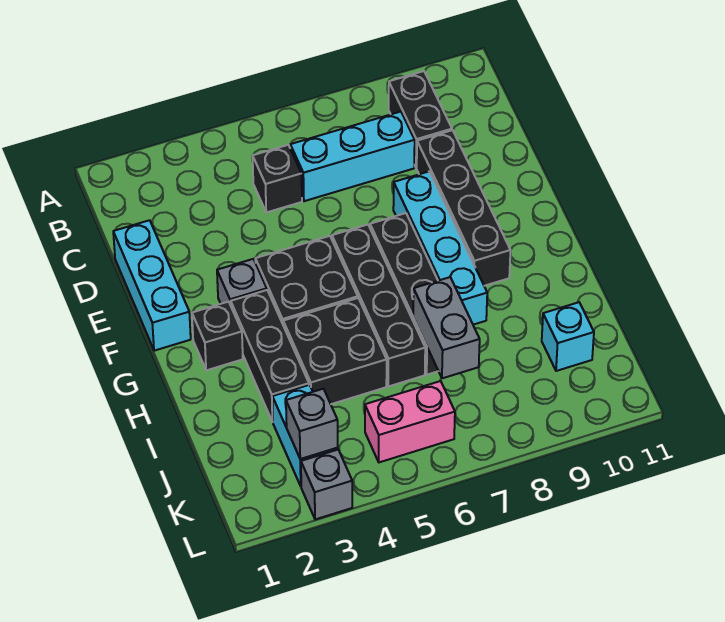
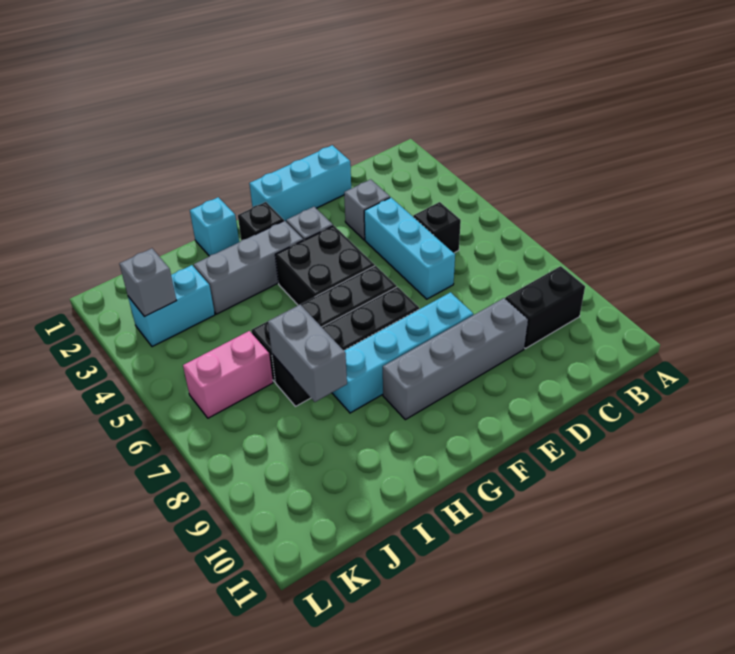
cyan brick C6:C8 level 1 -> cyan brick D4:D6 level 1
black brick D9:G9 level 1 -> grey brick D9:G9 level 1
black brick G3:I3 level 1 -> grey brick G3:I3 level 1
black brick H4:I5 level 1 -> none
grey brick I7:J7 level 2 -> grey brick I7:I8 level 2
cyan brick J10 level 1 -> cyan brick H1 level 1
pink brick K5:K6 level 1 -> pink brick J6:K6 level 1
grey brick L3 level 1 -> grey brick D3 level 1

